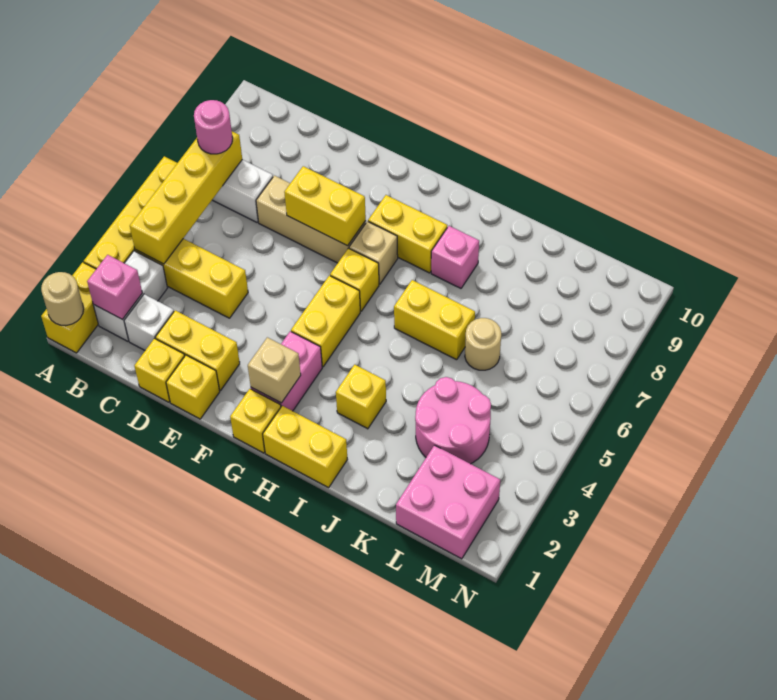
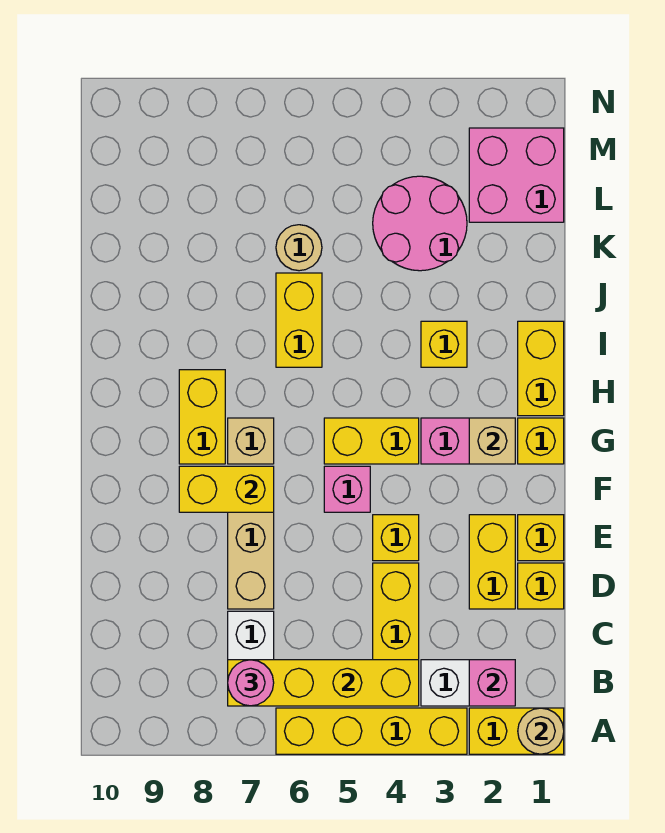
white brick C2 level 1 -> none
yellow brick E7:F7 level 2 -> yellow brick F7:F8 level 2
yellow brick G6 level 1 -> yellow brick E4 level 1
pink brick I8 level 1 -> pink brick F5 level 1

